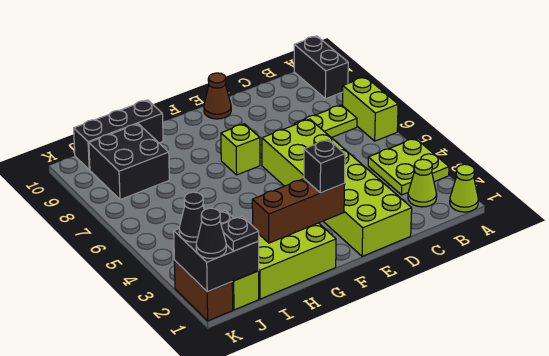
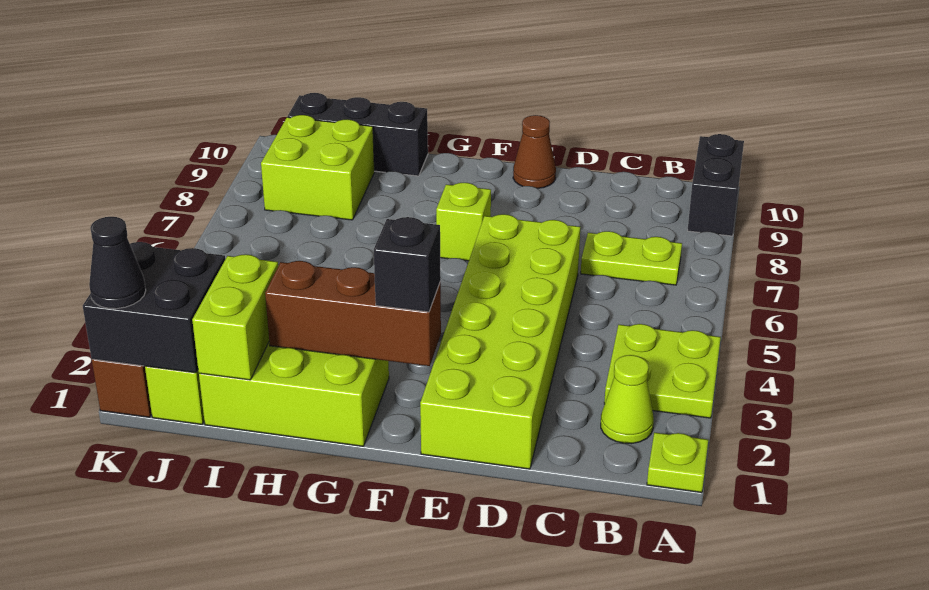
lime cone A1 level 1 -> lime plate A1 level 1
lime brick A6:A7 level 1 -> lime brick I1:I2 level 2
black brick I8:J9 level 1 -> lime brick I8:J9 level 1
black plate J1 level 3 -> none
black cone K2 level 3 -> none

